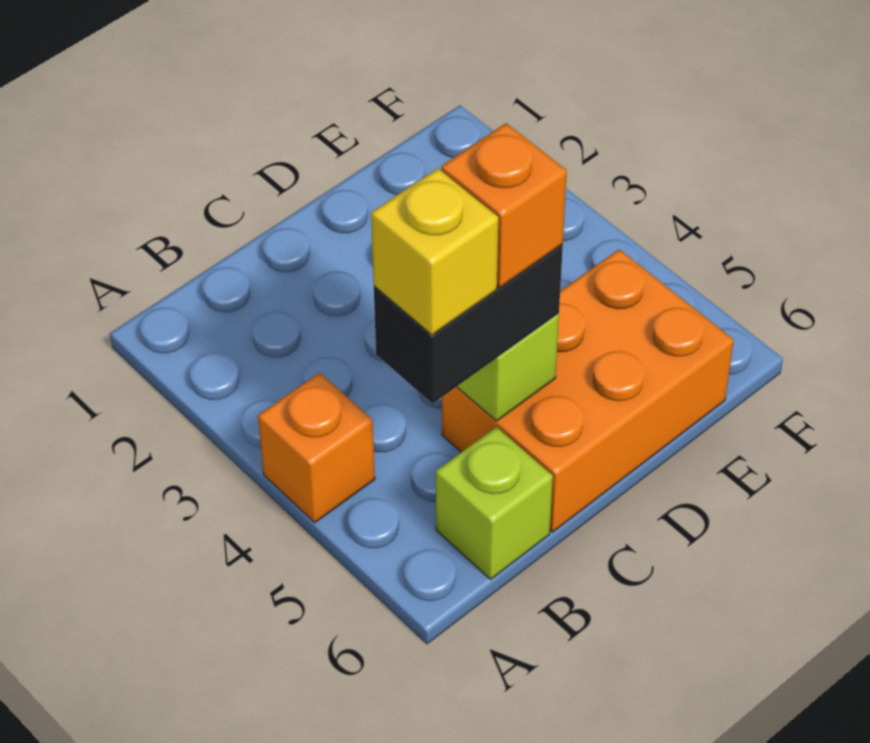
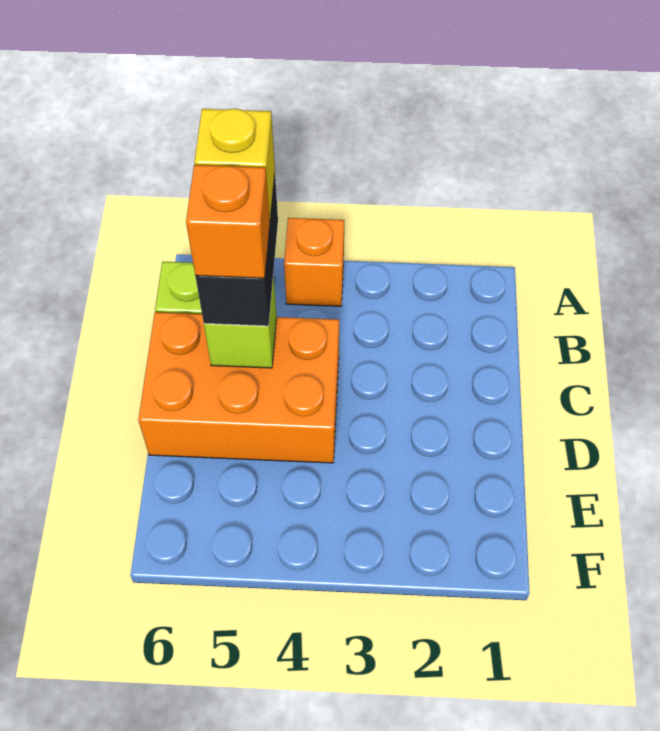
orange brick C5:E6 level 1 -> orange brick C4:D6 level 1

